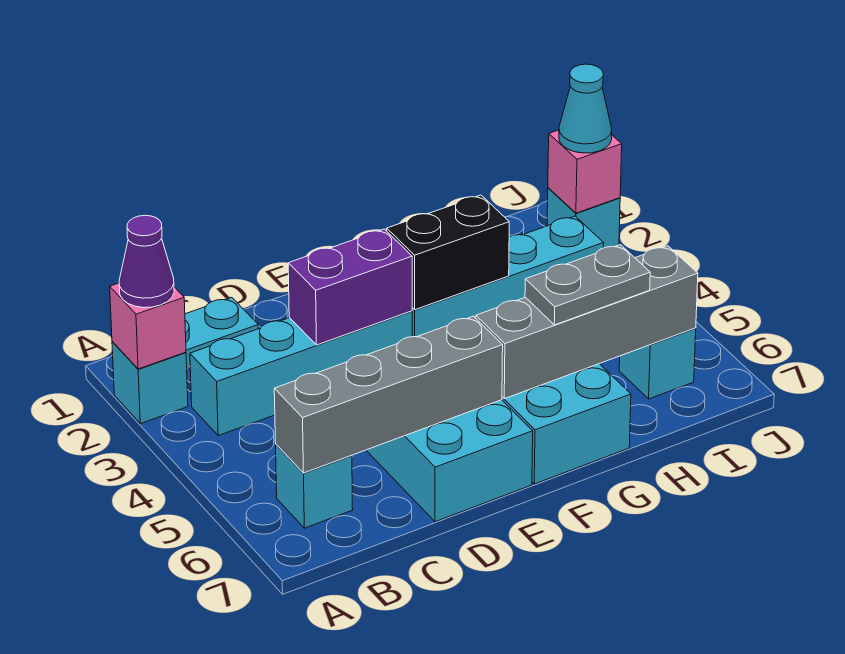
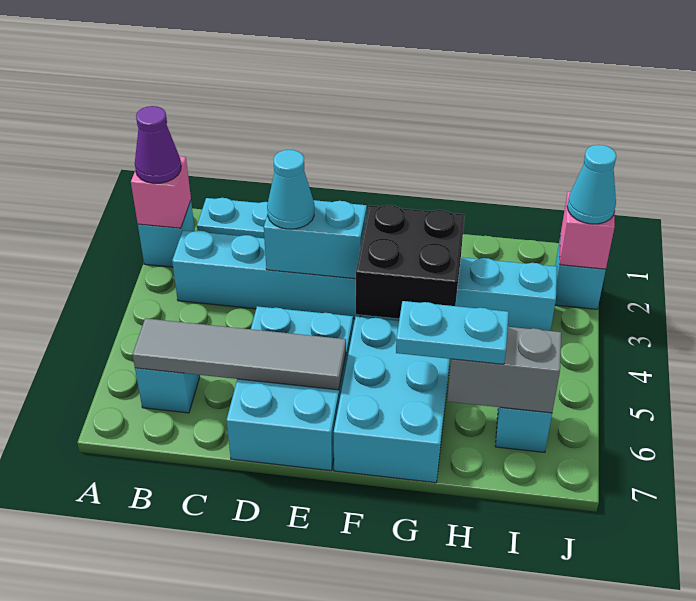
grey brick B6:E6 level 2 -> grey tile B6:E6 level 2
purple brick D3:E3 level 2 -> cyan brick D3:E3 level 2
none -> cyan cone D3 level 3
black brick F3:G3 level 2 -> black brick F3:G4 level 2
grey brick F6:I6 level 2 -> grey brick H6:I6 level 2
grey plate G6:H6 level 3 -> cyan plate G6:H6 level 3

